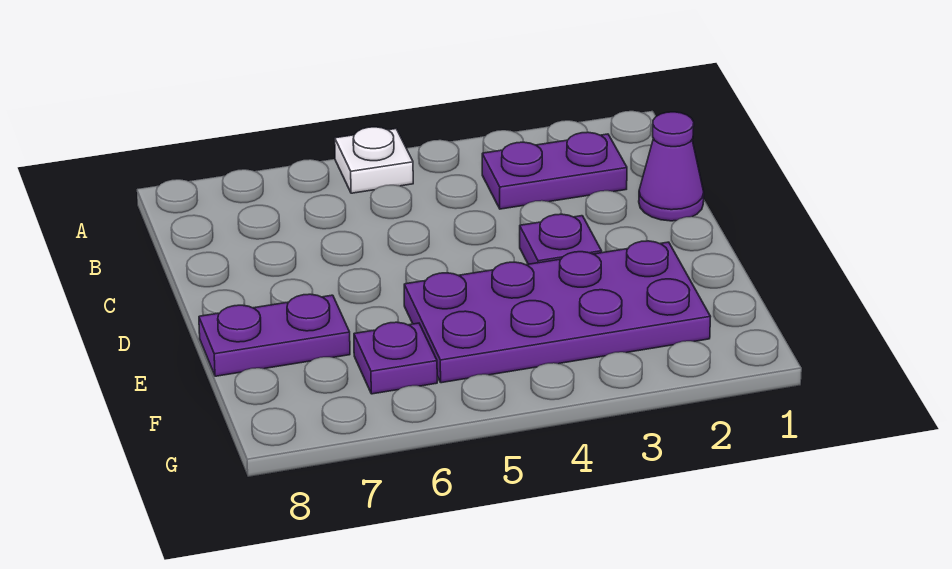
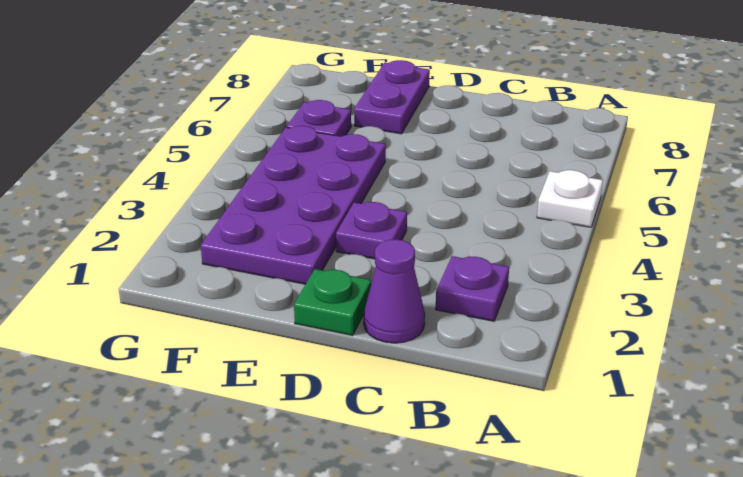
purple plate B2:B3 level 1 -> purple plate B2 level 1
none -> green plate D1 level 1

